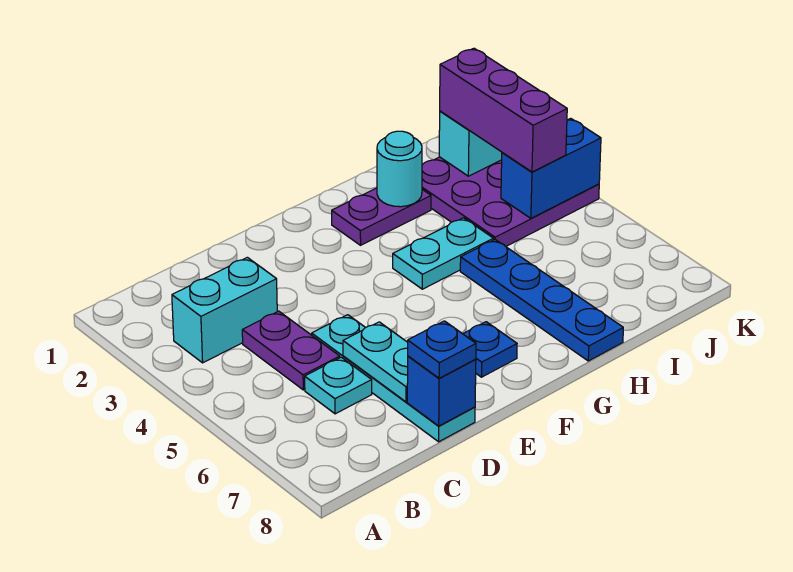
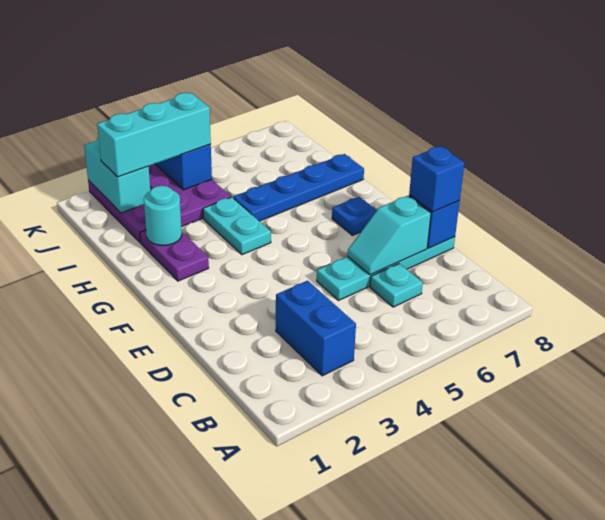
cyan brick B3:C3 level 1 -> blue brick B3:C3 level 1
purple plate C4:C5 level 1 -> none
cyan plate D6:D7 level 2 -> cyan slope D6:D7 level 2 top 7
blue plate D8 level 3 -> blue brick D8 level 3
purple brick J2:J4 level 3 -> cyan brick J2:J4 level 3

